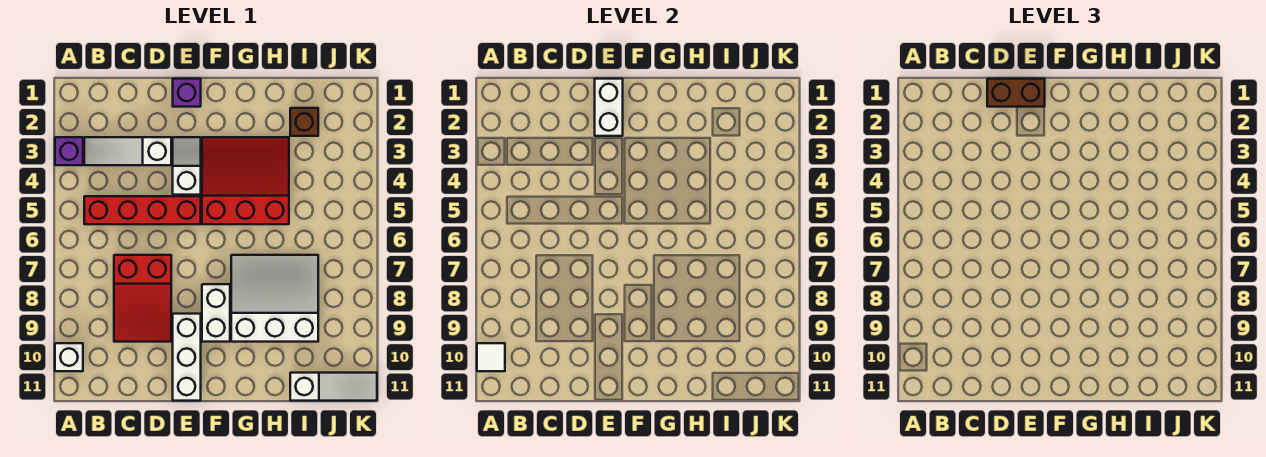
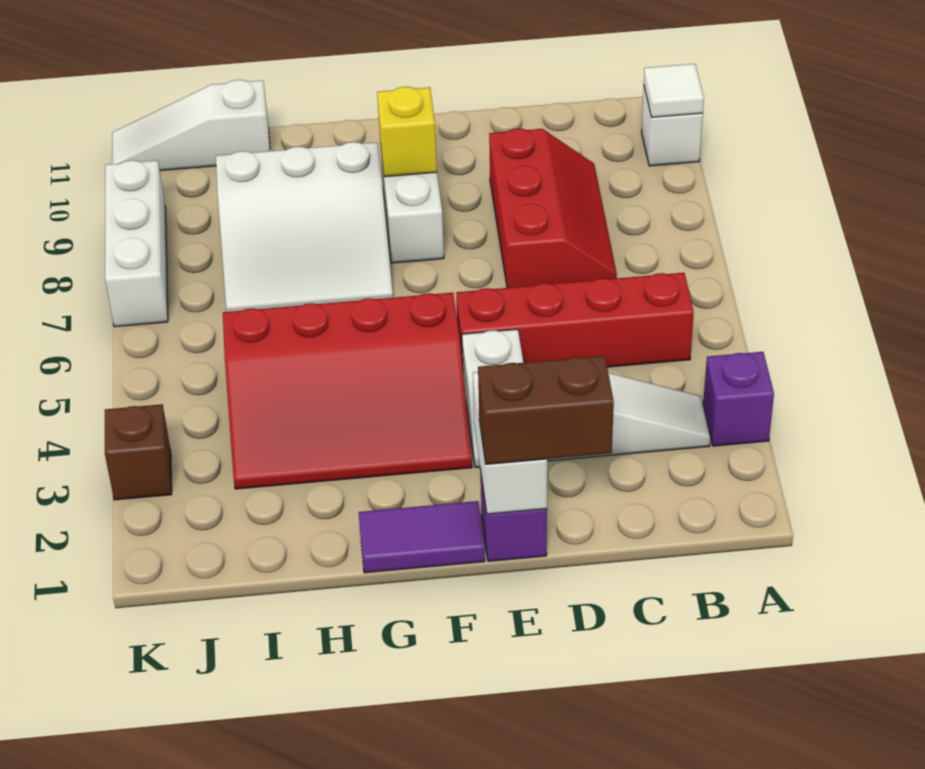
red slope C7:D9 level 1 top 7 -> red slope C7:D9 level 1 top D
white brick E9:E11 level 1 -> white brick K7:K9 level 1
none -> purple tile F1:G1 level 1
red slope F3:H5 level 1 top 5 -> red slope F3:I5 level 1 top 5
none -> yellow brick F9 level 2
brown brick I2 level 1 -> brown brick K3 level 1

